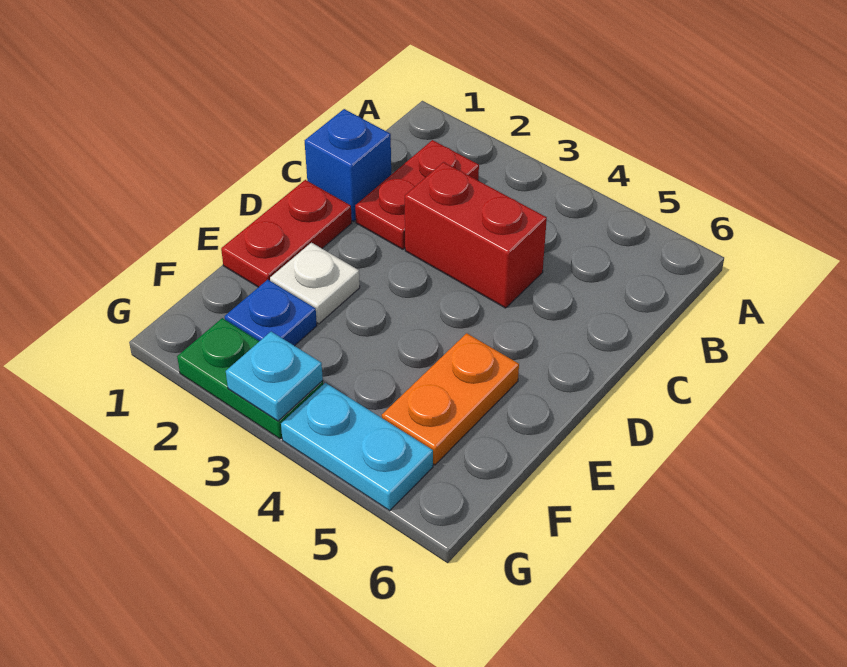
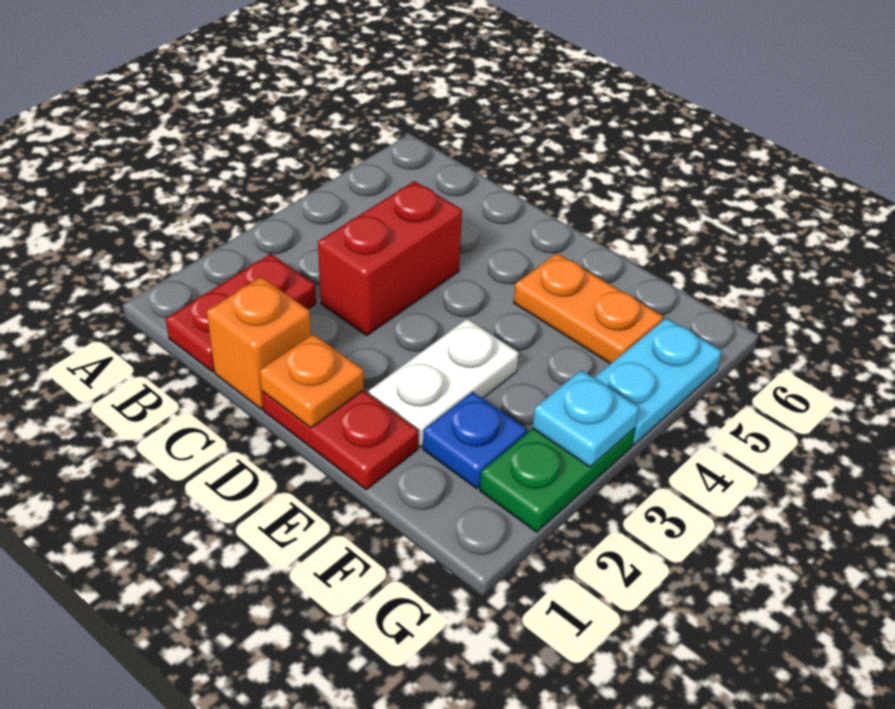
red plate B2:C2 level 1 -> red plate B1:B2 level 1
blue brick C1 level 1 -> orange brick C1 level 1
none -> orange plate D1 level 2
white plate E2 level 1 -> white plate E2:E3 level 1

